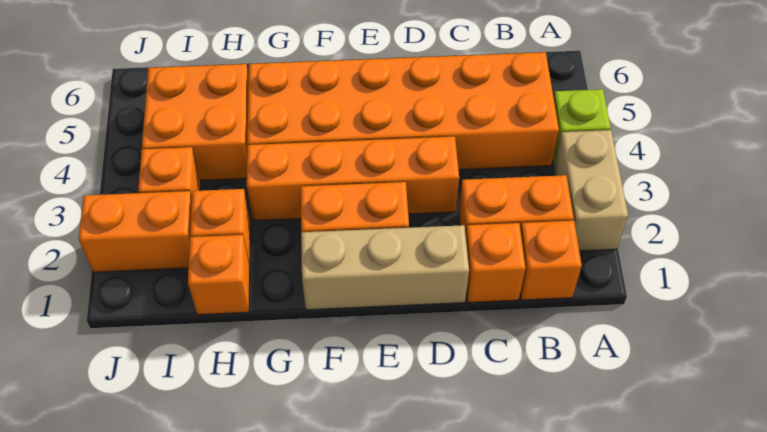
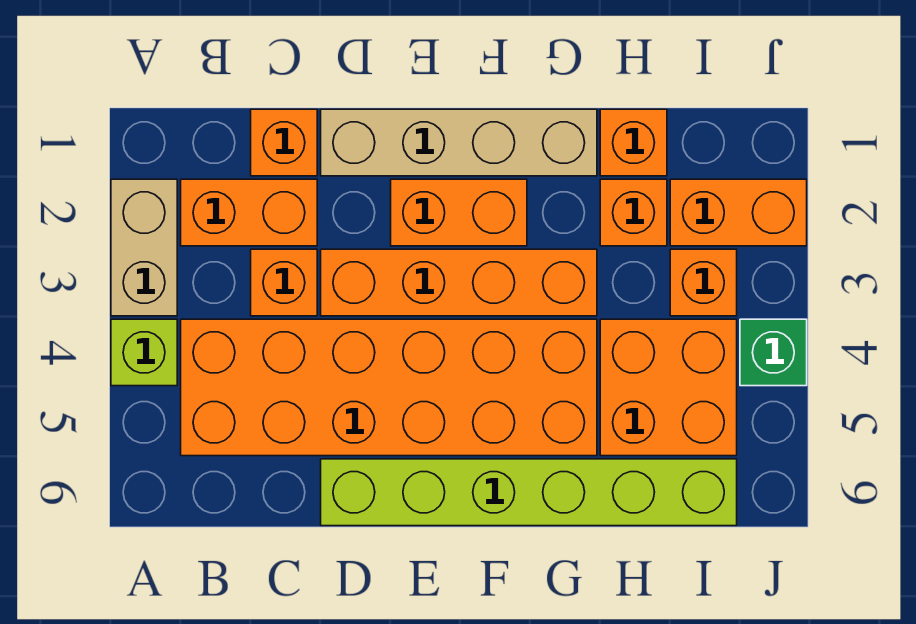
orange brick B1 level 1 -> orange brick C3 level 1
tan brick D1:F1 level 1 -> tan brick D1:G1 level 1
none -> lime brick D6:I6 level 1
none -> green brick J4 level 1

